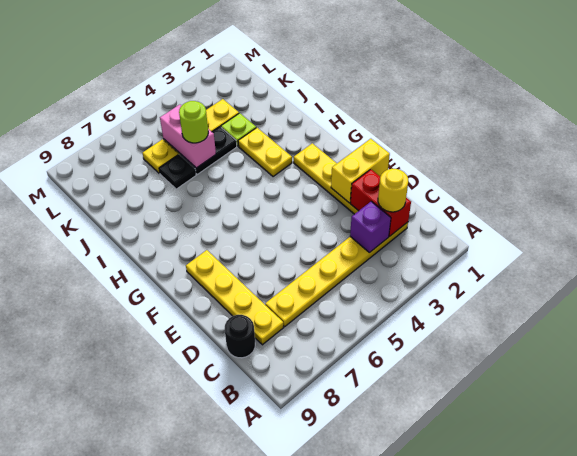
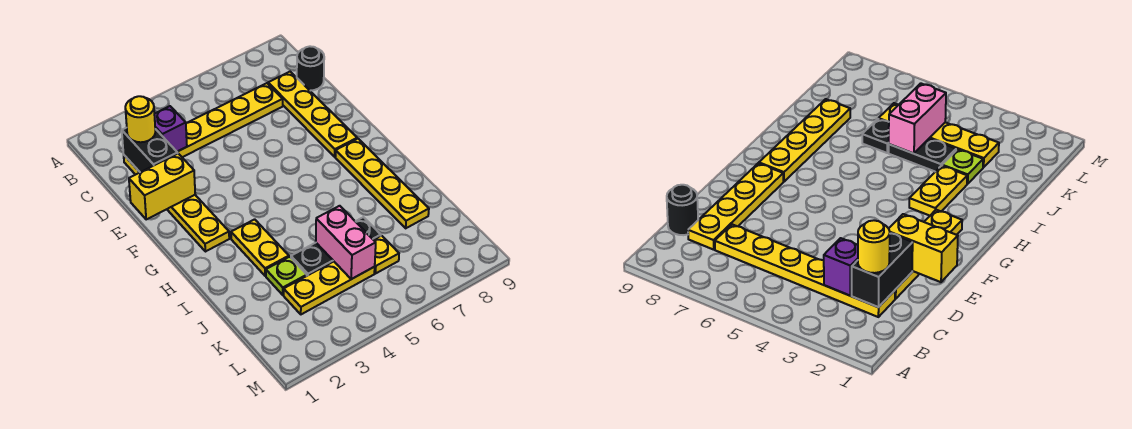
red brick C2:D2 level 2 -> black brick C2:D2 level 2
none -> yellow plate G8:J8 level 1
lime round brick J5 level 3 -> none

